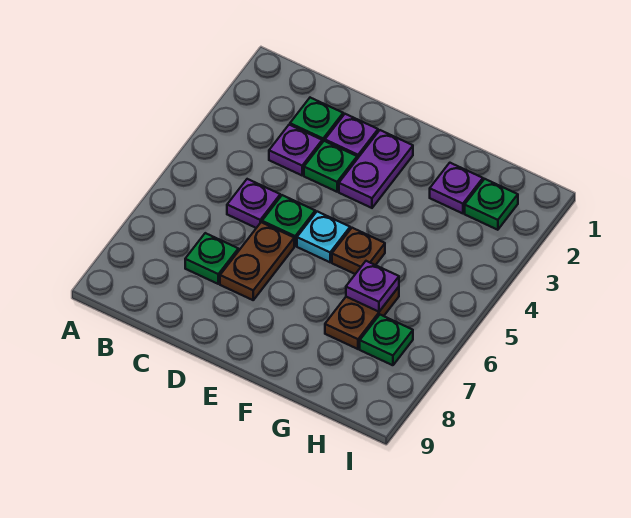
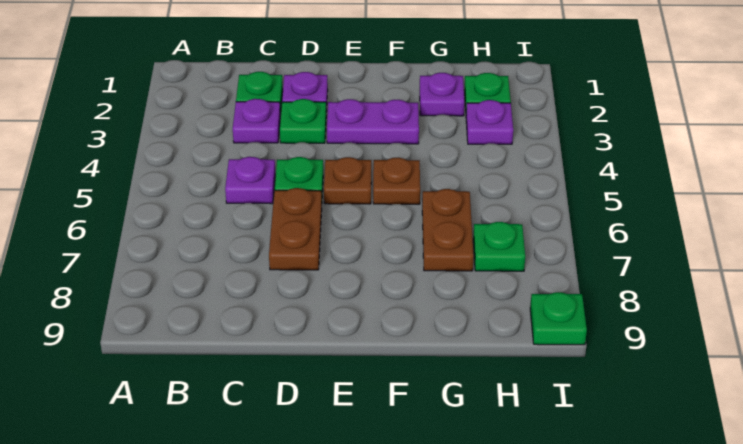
green plate C7 level 1 -> green plate I9 level 1
purple plate E2:E3 level 1 -> purple plate E3:F3 level 1
cyan plate E5 level 1 -> brown plate E5 level 1
purple plate G6 level 2 -> purple plate H3 level 1

